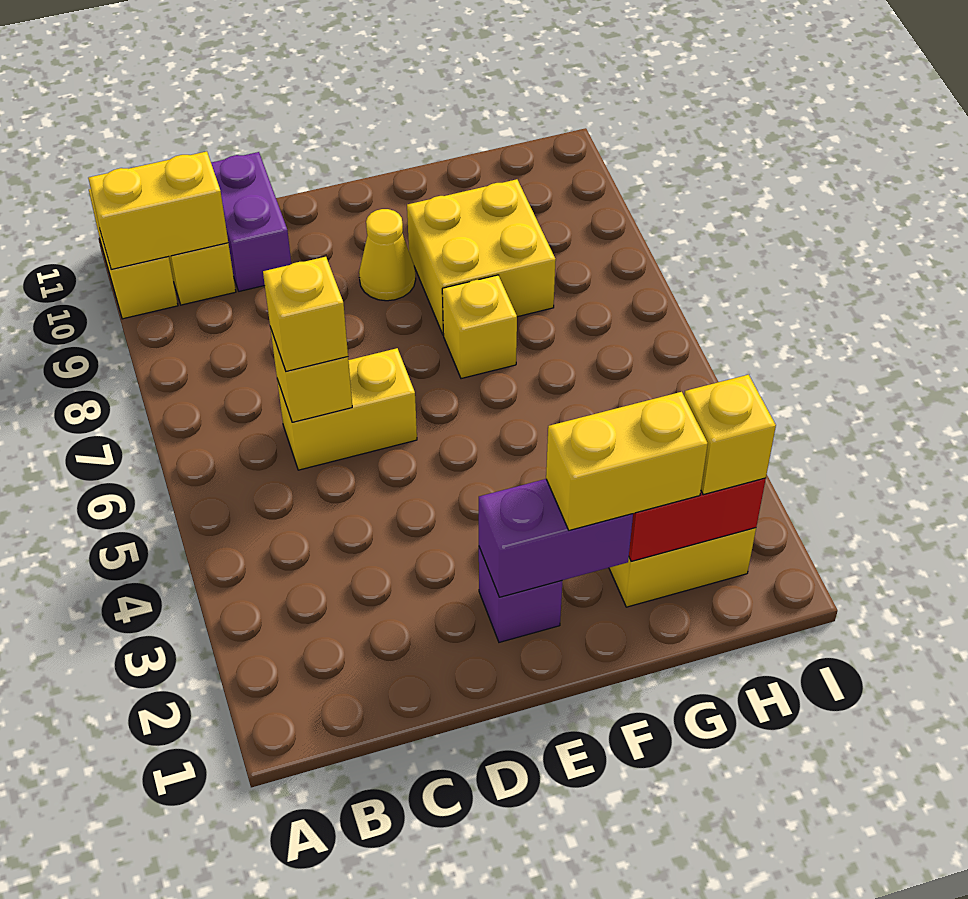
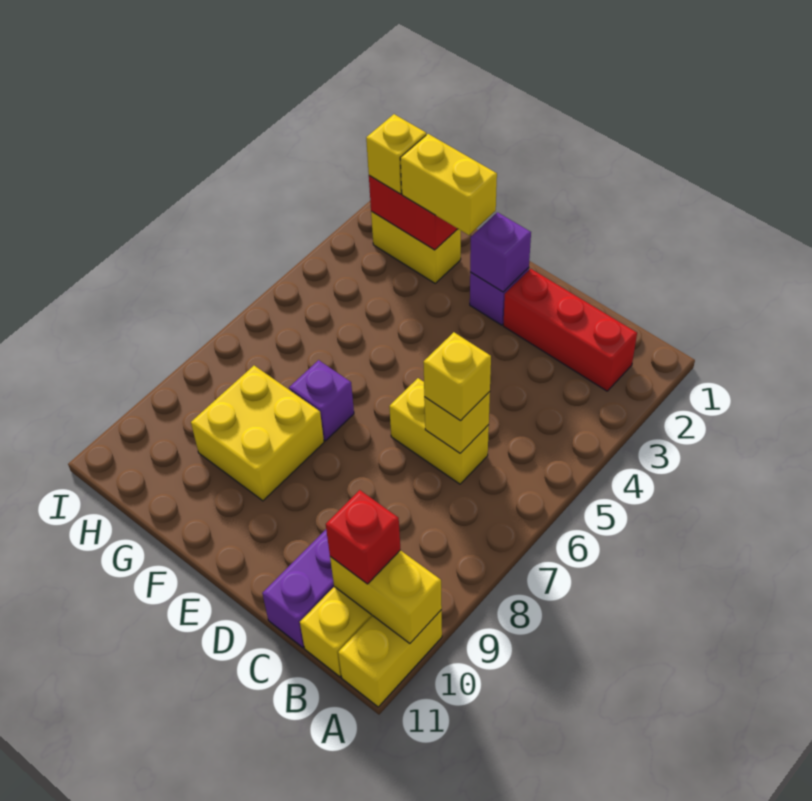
none -> red brick B2:D2 level 1
none -> red brick B10 level 3
purple brick E2:F2 level 2 -> purple brick E2 level 2
yellow cone E9 level 1 -> none
yellow brick F7 level 1 -> purple brick F7 level 1

